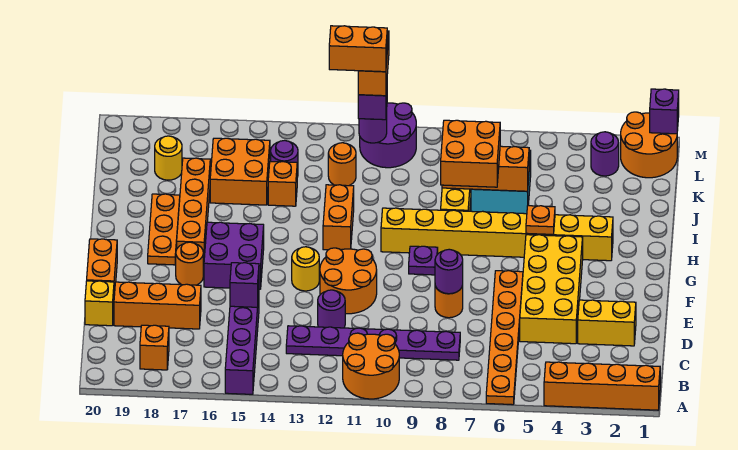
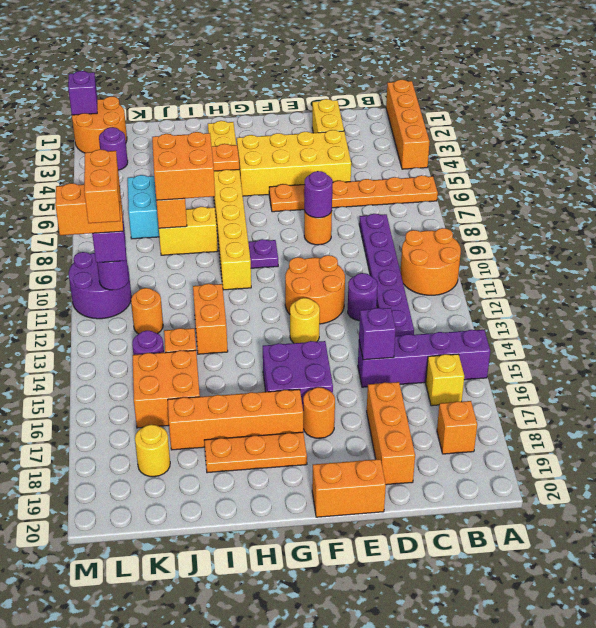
yellow brick D20 level 1 -> yellow brick B16 level 1
orange brick H12:I12 level 1 -> orange brick I12:I13 level 1

